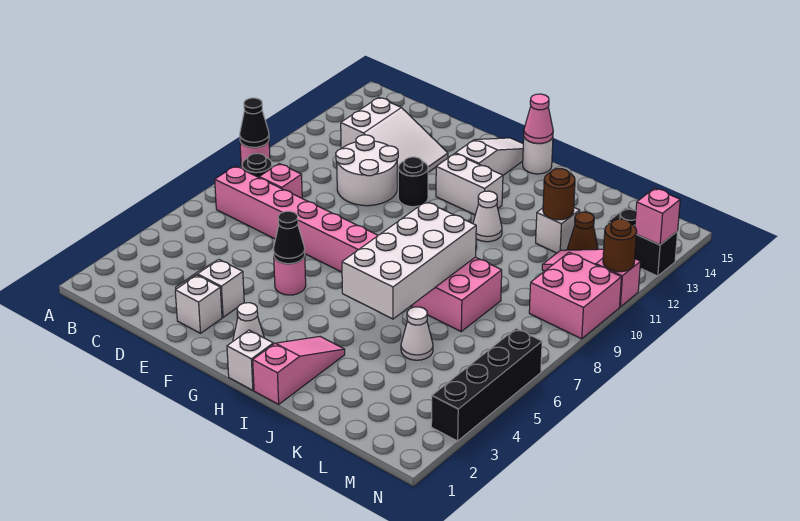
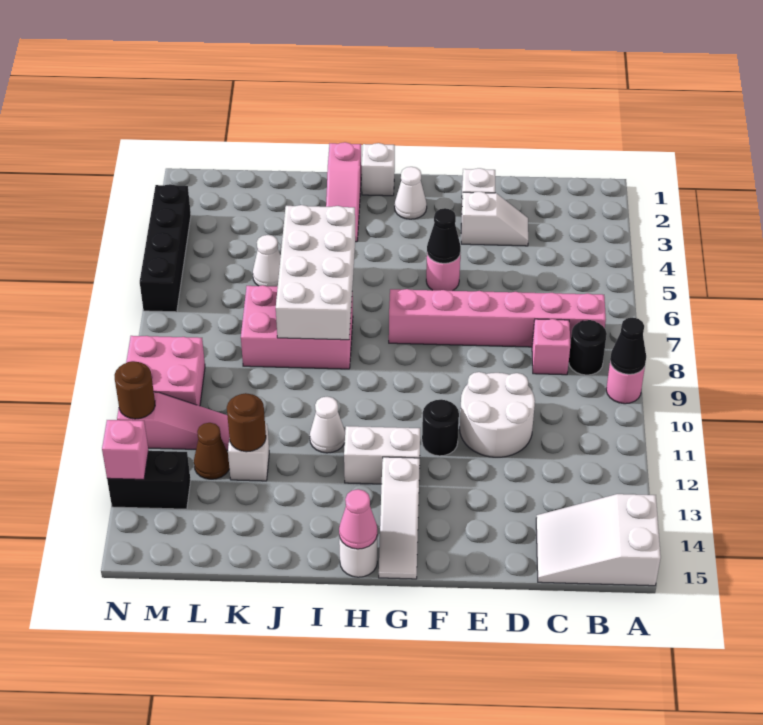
white slope C12:E13 level 1 top C -> white slope A14:C15 level 1 top A

